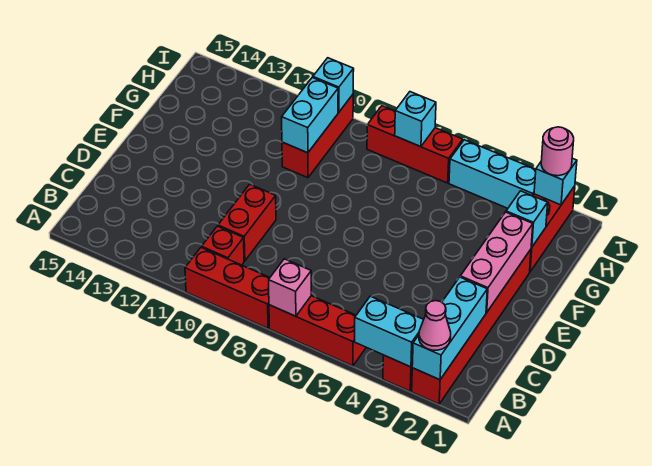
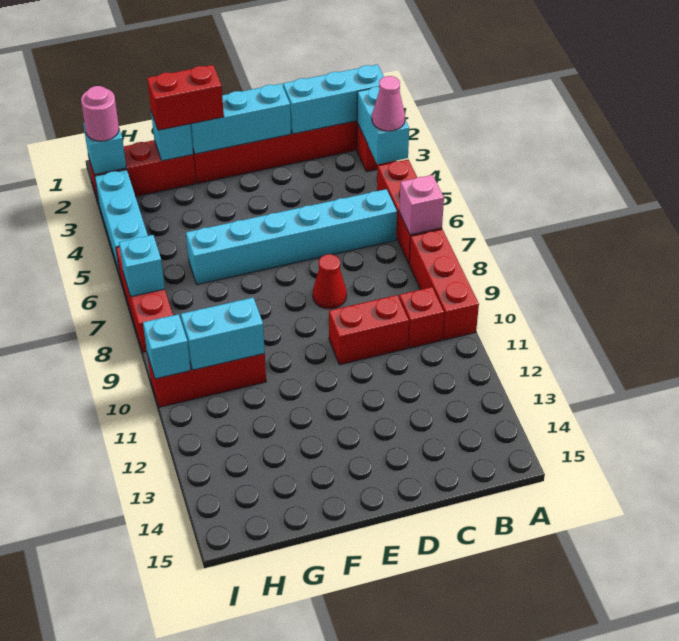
pink cone A2 level 3 -> pink cone A4 level 3
none -> cyan brick B6:G6 level 1
pink brick D2:F2 level 2 -> cyan brick D2:F2 level 2
none -> red cone D8 level 1
none -> red brick F2:G2 level 3

